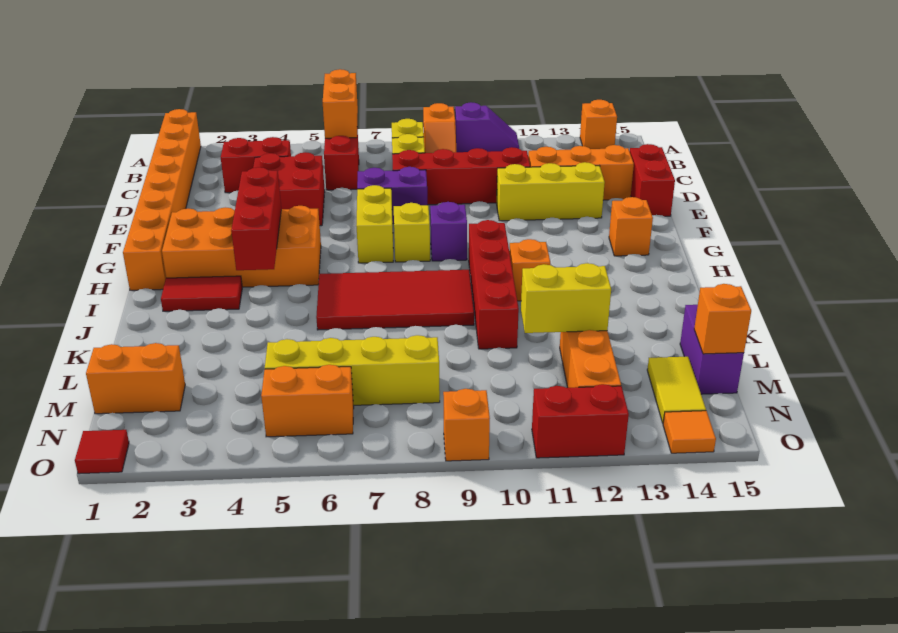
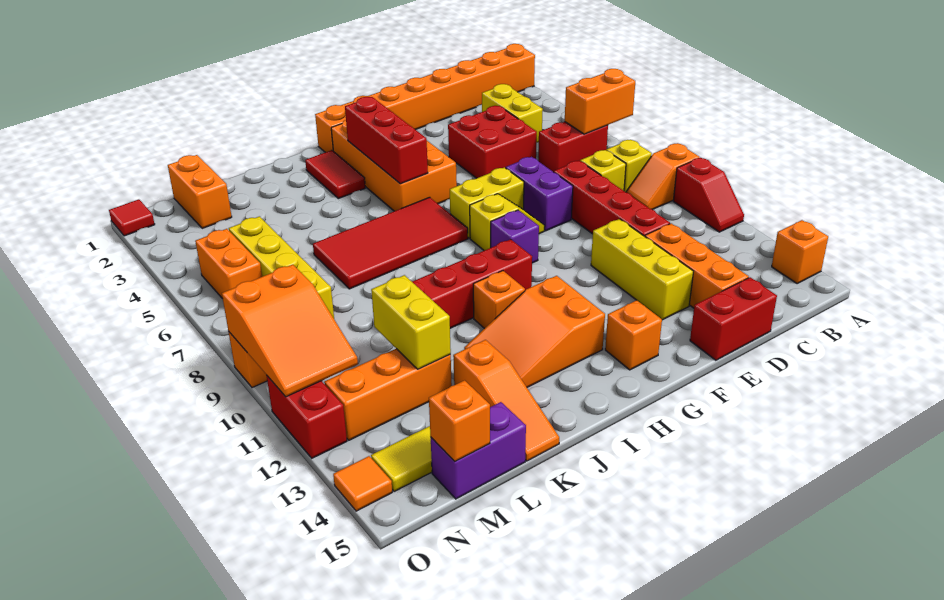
purple slope A10:A11 level 1 top 10 -> red slope A10:A11 level 1 top 10
red brick C3:C4 level 1 -> yellow brick C3:C4 level 1
red brick G4:I4 level 2 -> red brick H3:H5 level 2
none -> orange slope H12:J13 level 1 top H
red tile I6:J9 level 1 -> red tile H6:K7 level 1
none -> orange slope K13:K15 level 1 top 13
none -> orange slope N9:O11 level 2 top 9

